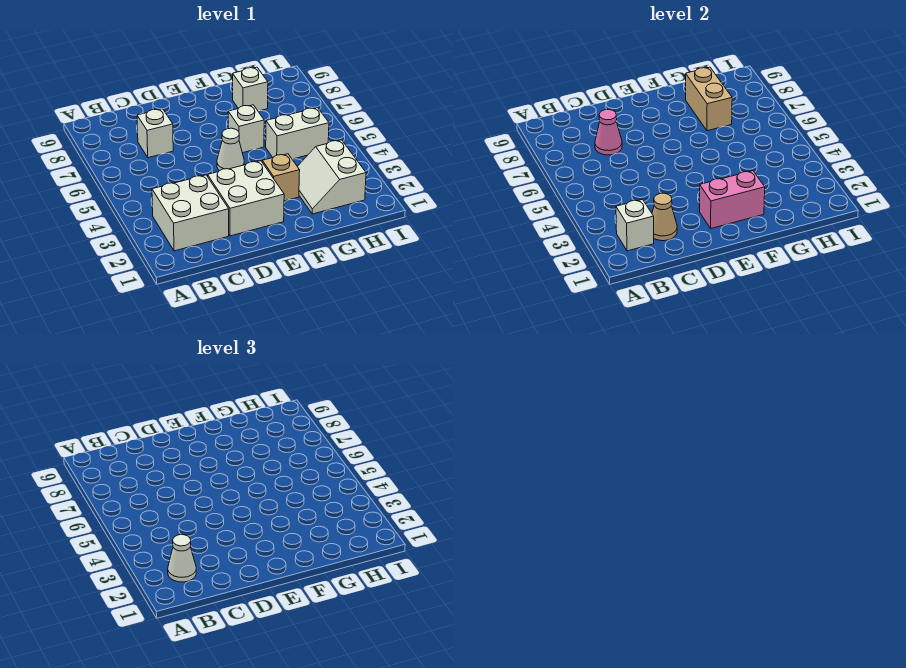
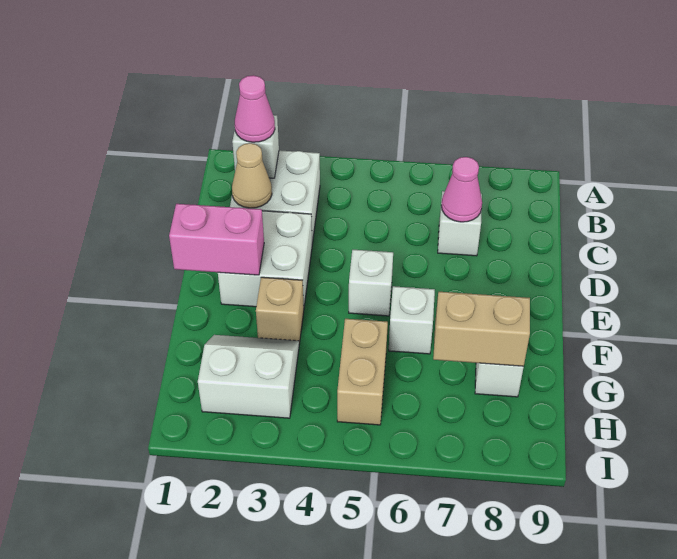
white cone B2 level 3 -> pink cone B2 level 3
pink brick E2:F2 level 2 -> pink brick E1:E2 level 2
white cone E5 level 1 -> white brick E5 level 1
white brick G5:H5 level 1 -> tan brick G5:H5 level 1

